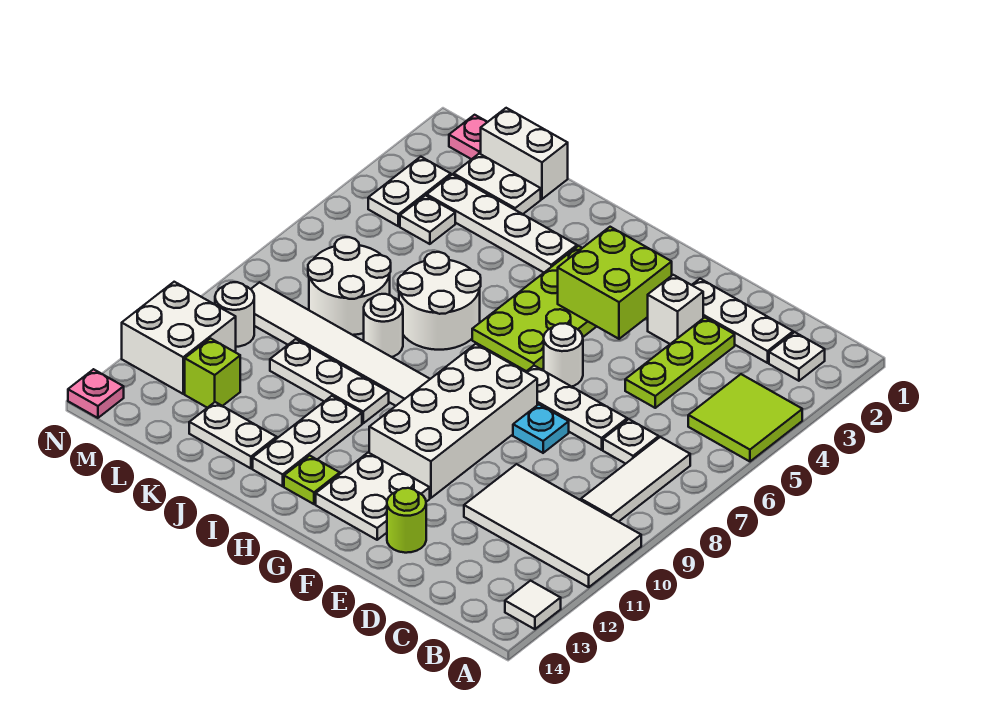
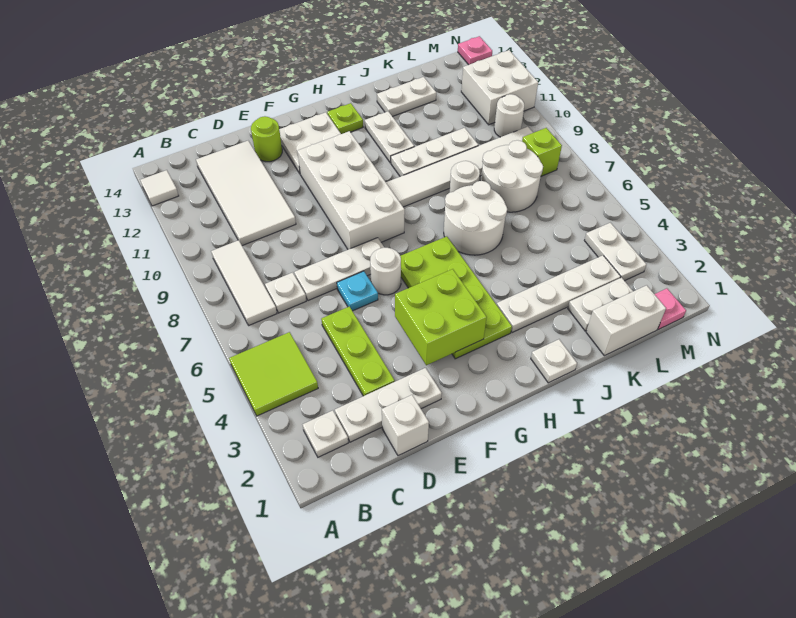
white tile A10:D11 level 1 -> white tile C10:D13 level 1
white brick E3 level 1 -> white brick D1 level 1
cyan plate E8 level 1 -> cyan plate E6 level 1
white plate I11:I13 level 1 -> white plate I11:I12 level 1
white plate L4 level 1 -> white plate I1 level 1
lime brick L12 level 1 -> lime brick M8 level 1

